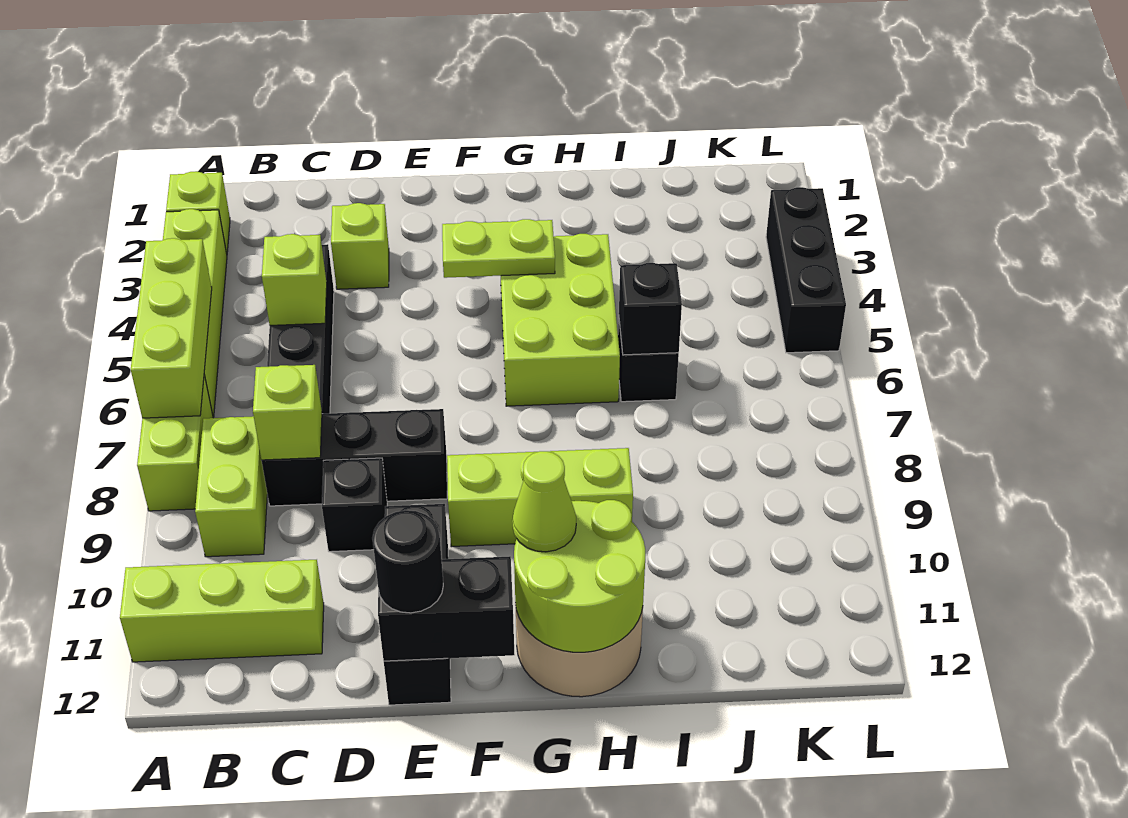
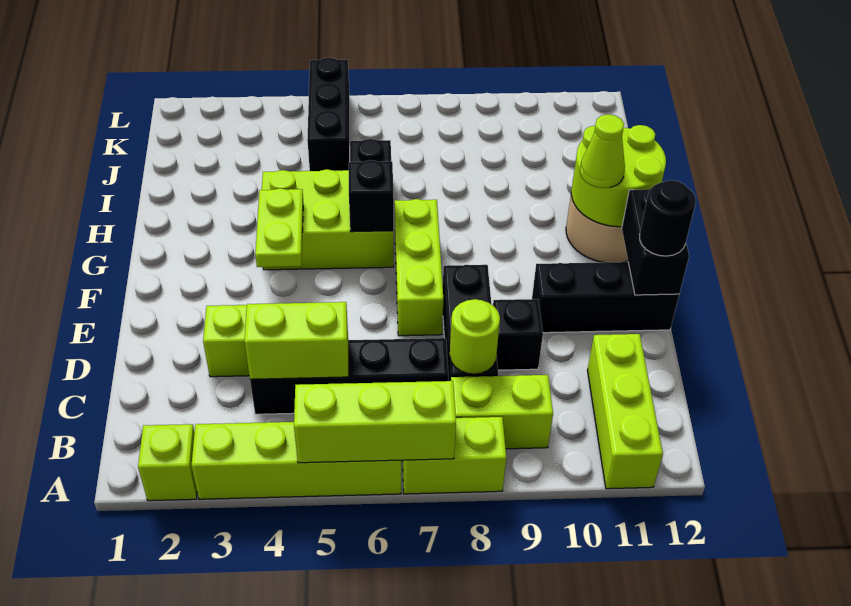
lime brick C5 level 2 -> lime brick C4:C5 level 2
lime brick C8 level 2 -> lime round brick C8 level 2
lime brick F9:H9 level 1 -> lime brick E7:G7 level 1
black brick I6 level 2 -> black brick G6 level 2
black brick L3:L5 level 1 -> black brick J5:L5 level 1

